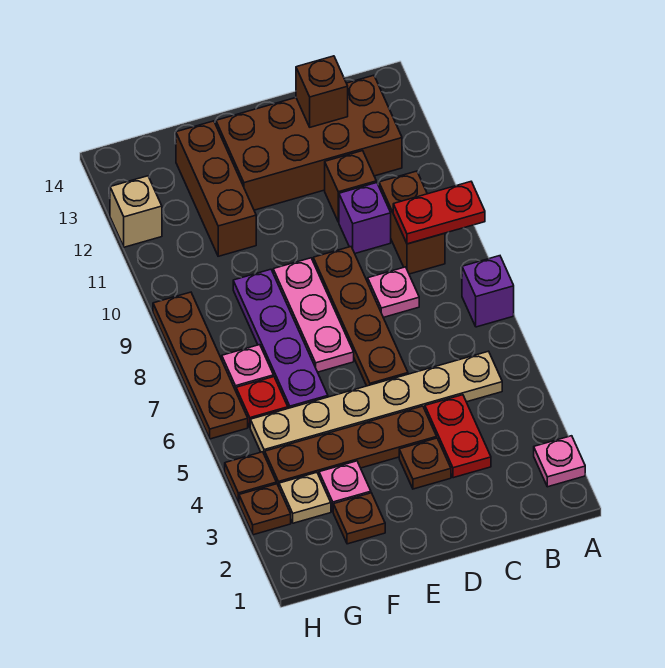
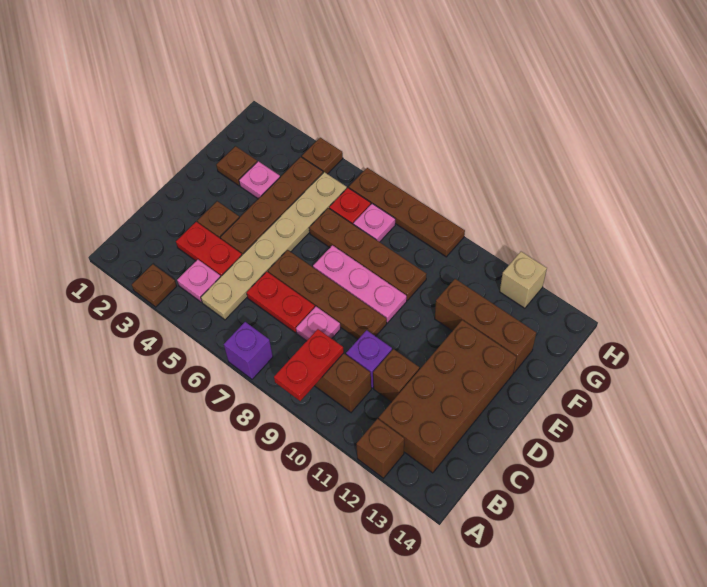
pink plate A2 level 1 -> pink plate B4 level 1
none -> red plate C6:C7 level 1
brown brick C13 level 2 -> brown brick A12 level 1
purple plate F6:F9 level 1 -> brown plate F6:F9 level 1
tan plate G3 level 1 -> none
brown plate H3 level 1 -> brown plate A3 level 1

